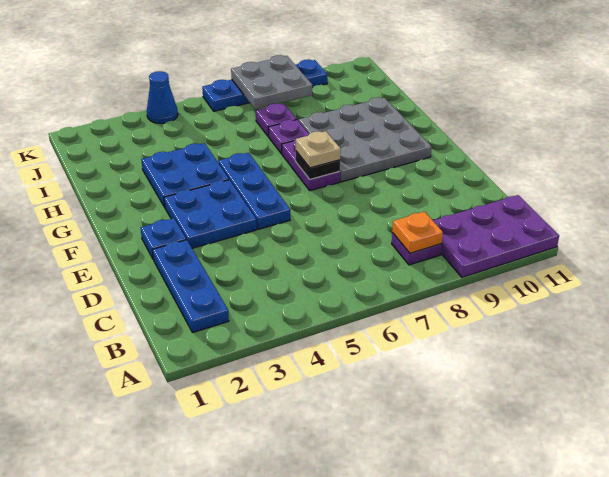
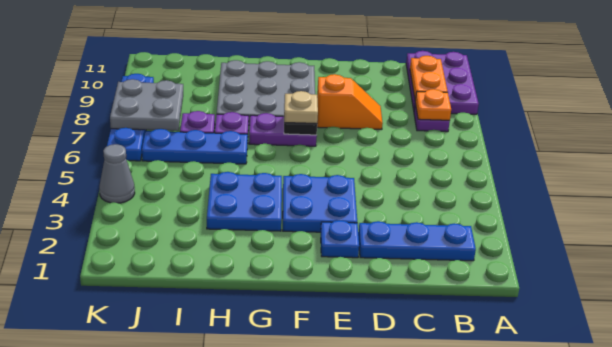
none -> orange plate B9:B10 level 2
none -> orange slope D8:E8 level 1 top E
blue plate E5:G5 level 1 -> blue plate H6:J6 level 1
blue cone K4 level 1 -> grey cone K4 level 1

